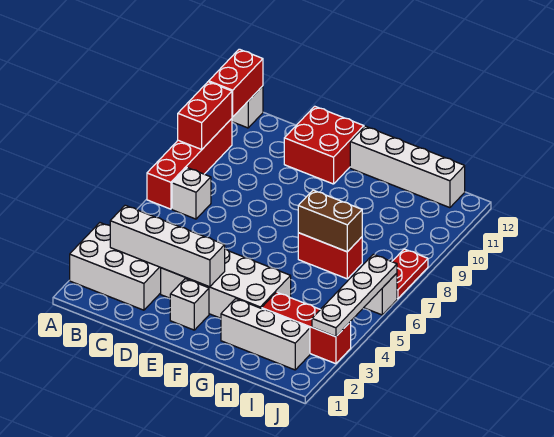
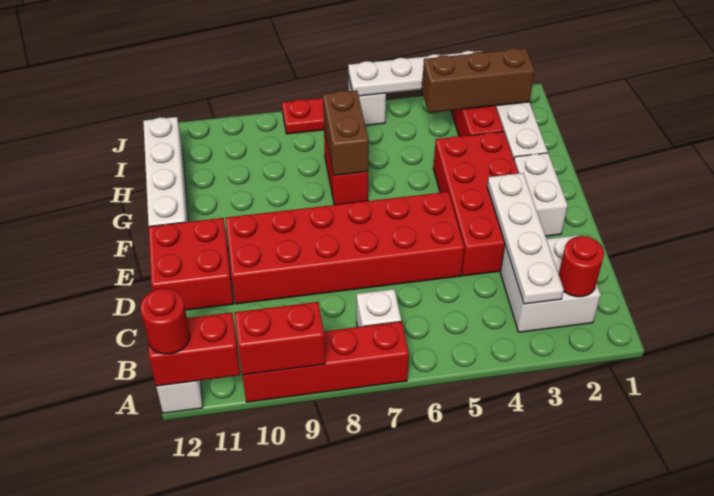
white brick A2:C3 level 1 -> white brick B2:C3 level 1
none -> red round brick A12 level 3
none -> red round brick B2 level 2
white brick B3:E3 level 2 -> white plate B3:E3 level 2
white brick D3:G4 level 1 -> red brick D3:G4 level 1
none -> red brick D5:E10 level 1
white brick E2 level 1 -> white brick E2:F2 level 1
none -> brown brick I2:I4 level 2

